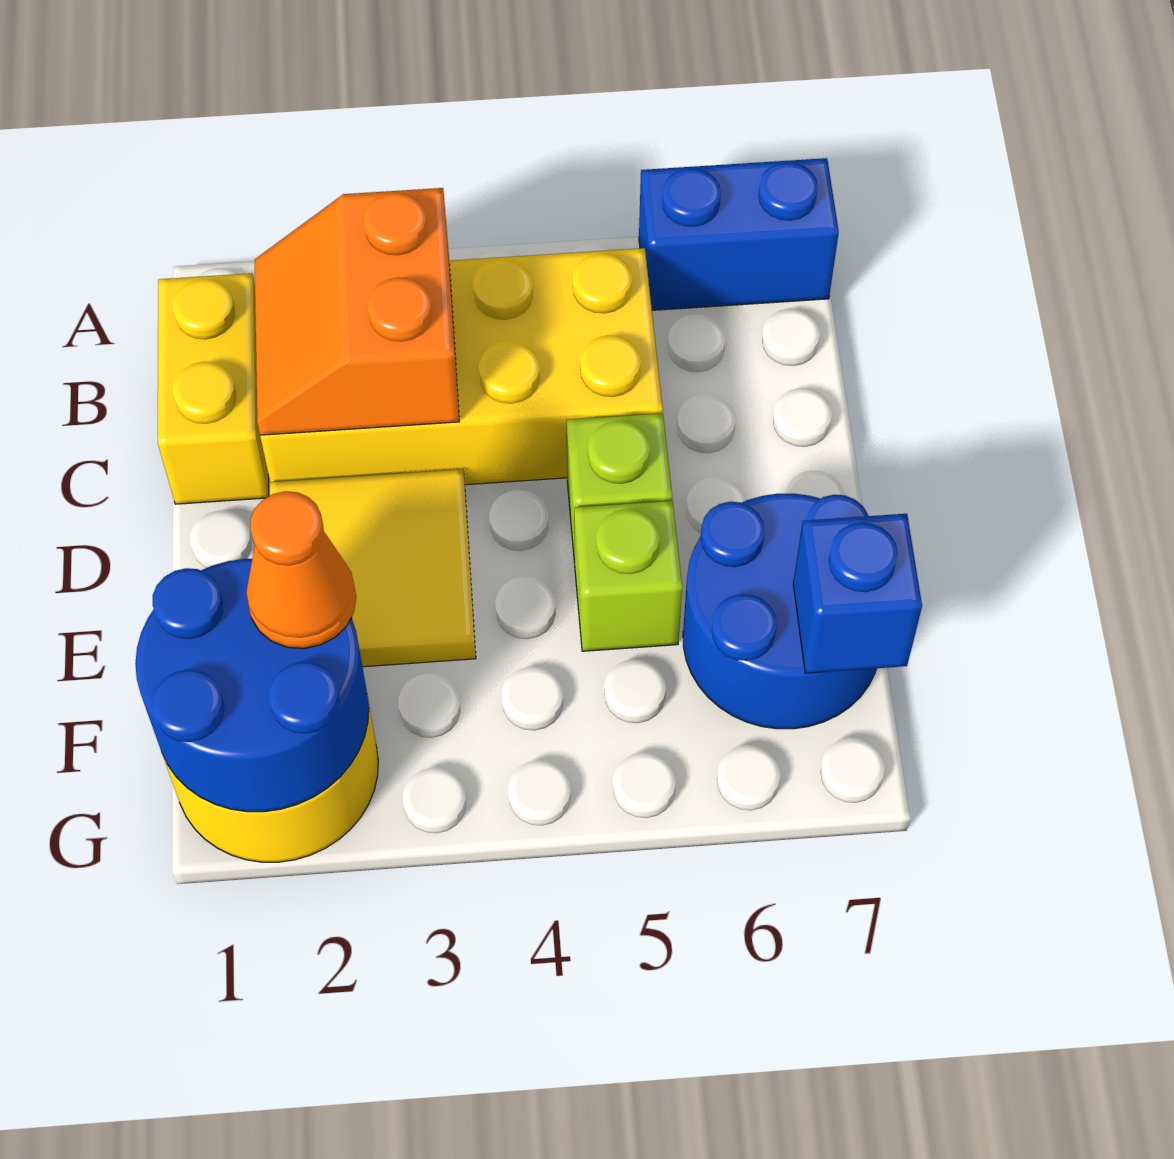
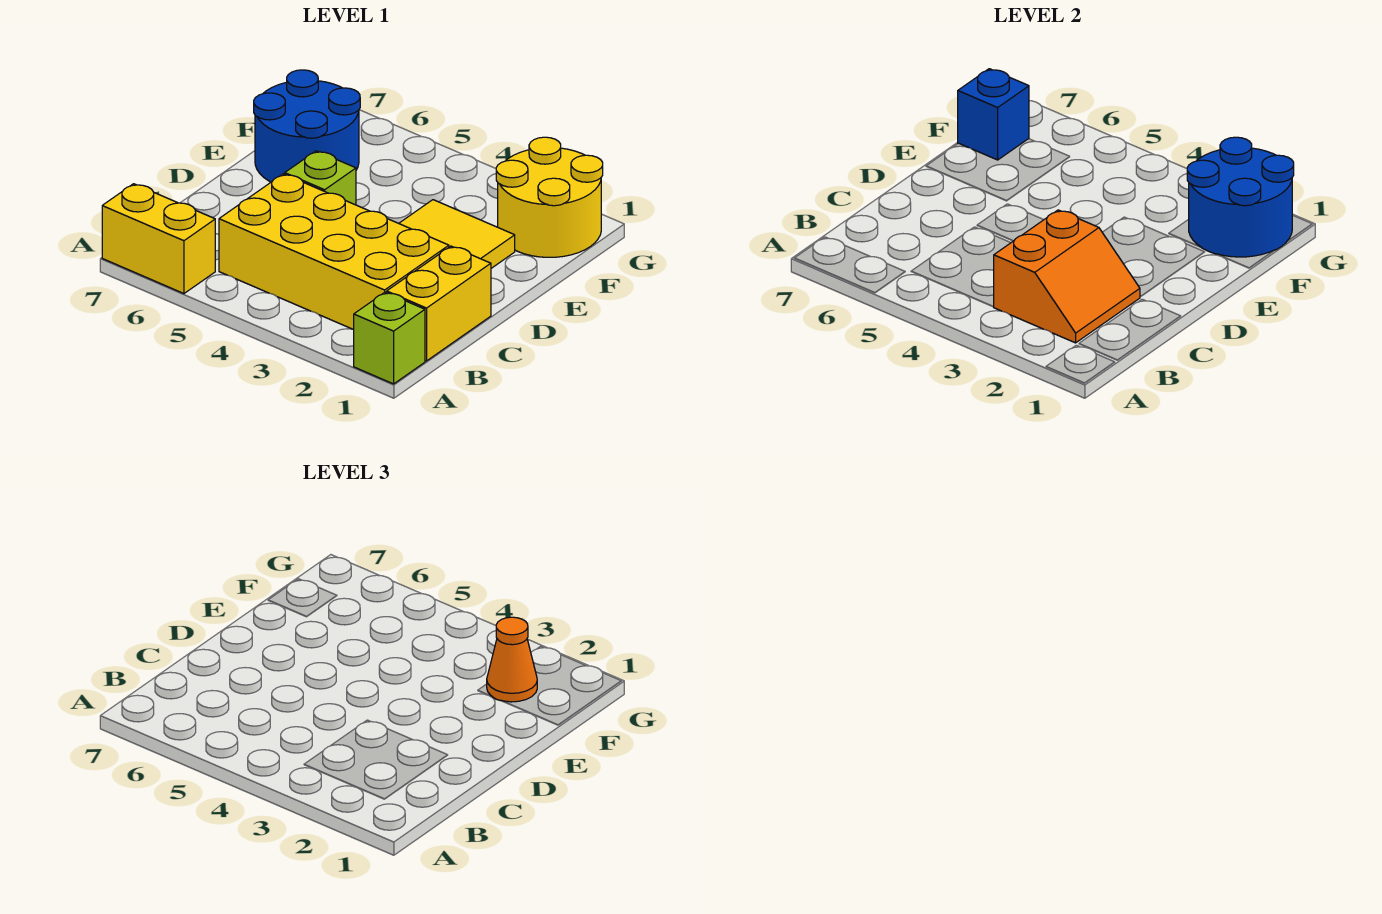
blue brick A6:A7 level 1 -> yellow brick A6:A7 level 1
lime brick E5 level 1 -> lime brick A1 level 1

